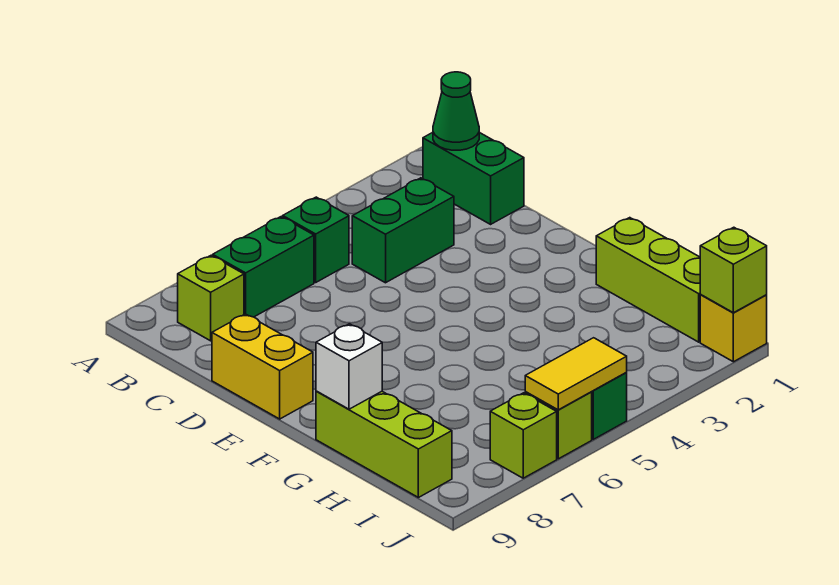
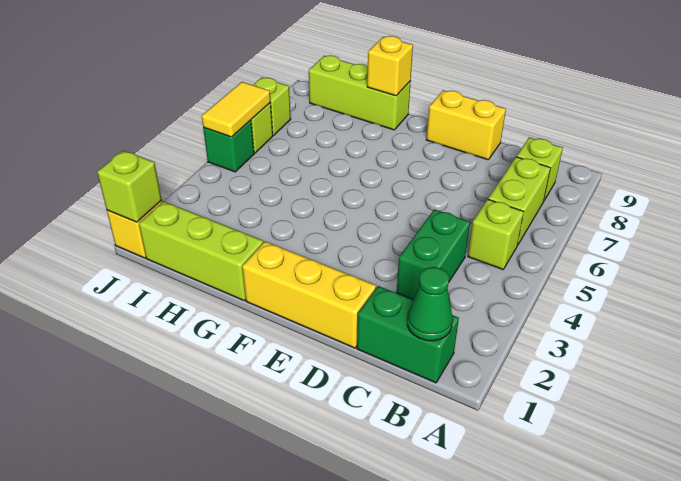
green brick B5 level 1 -> lime brick B5 level 1
green brick B6:B7 level 1 -> lime brick B6:B7 level 1
none -> yellow brick D1:F1 level 1
white brick G9 level 2 -> yellow brick G9 level 2

